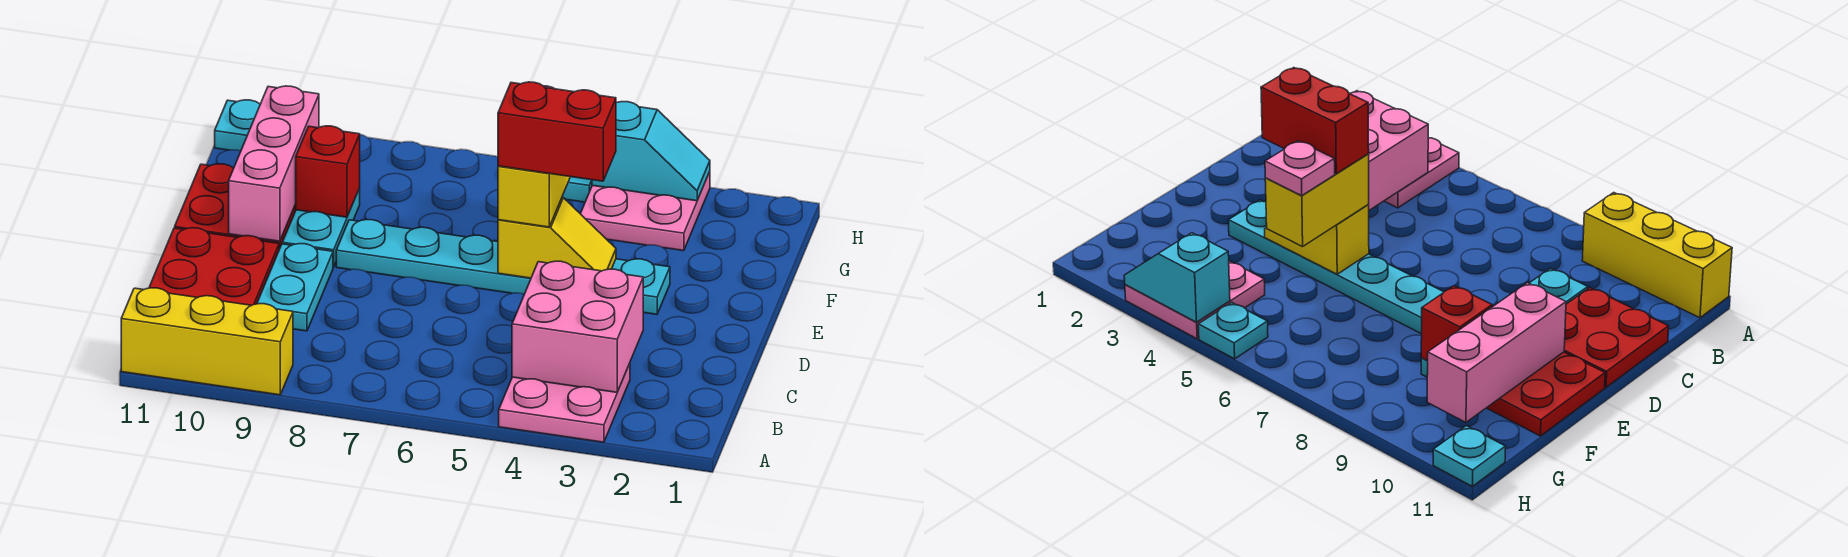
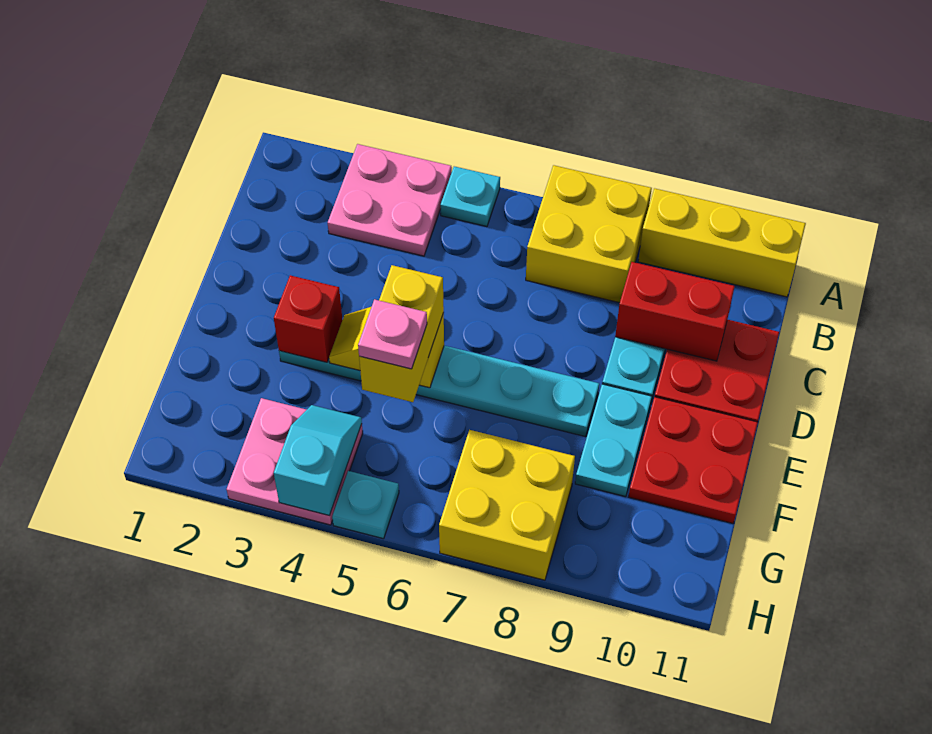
none -> yellow brick A7:B8 level 1
pink brick B3:C4 level 2 -> none
red brick E4:E5 level 4 -> red brick C9:C10 level 2
pink brick E10:G10 level 2 -> none
red brick F9 level 2 -> red brick E3 level 2
none -> yellow brick G7:H8 level 1
cyan slope H3:H4 level 2 top 4 -> cyan slope G4:H4 level 2 top H
cyan plate H11 level 1 -> cyan plate A5 level 1

